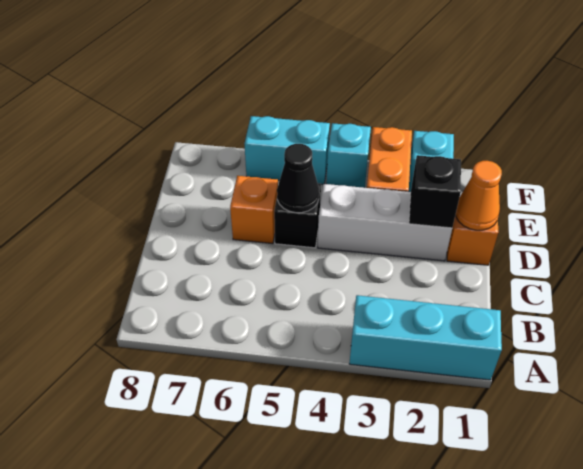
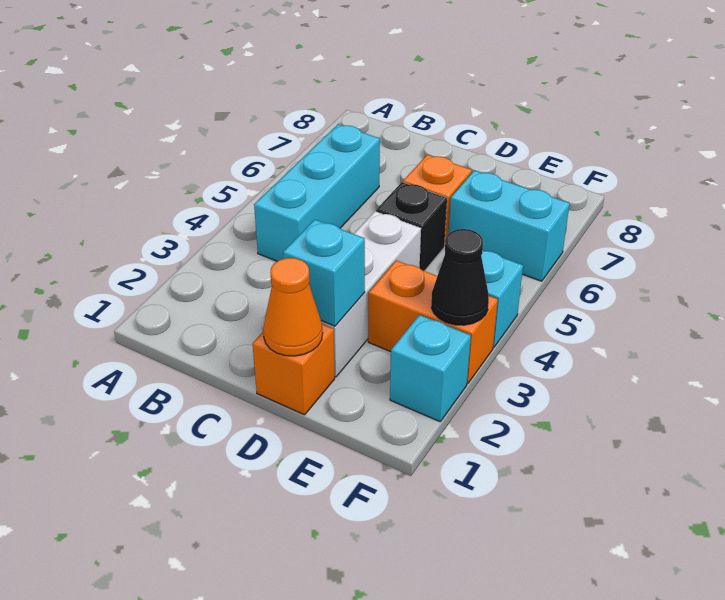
cyan brick A1:A3 level 1 -> cyan brick B4:B6 level 1
black brick D2 level 2 -> cyan brick D2 level 2
black cone D5 level 2 -> black cone F3 level 2
cyan brick F5:F6 level 1 -> cyan brick E6:F6 level 1

